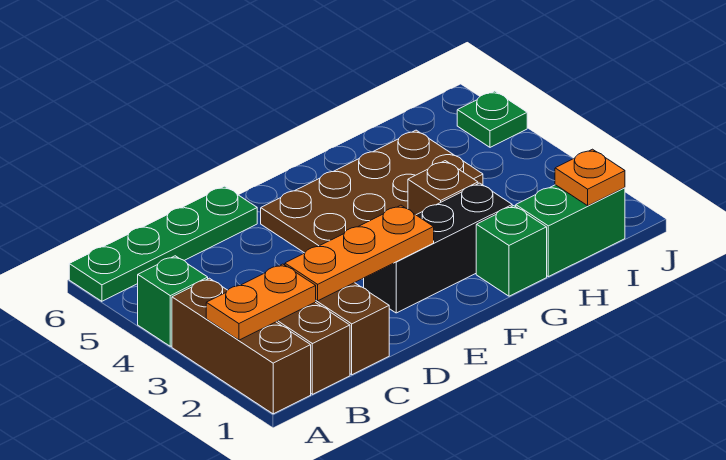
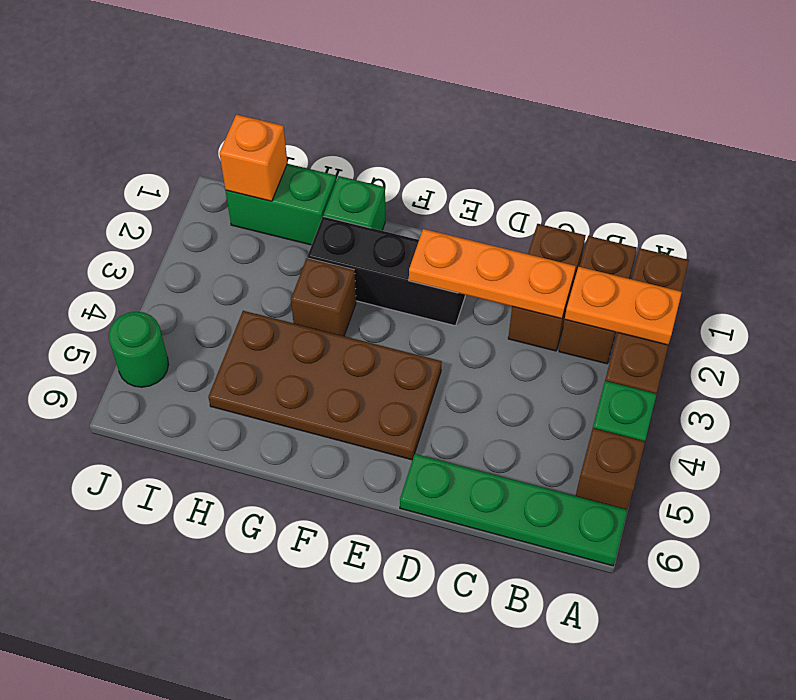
none -> brown brick A5 level 1
orange plate I1 level 2 -> orange brick I1 level 2
green plate J5 level 1 -> green round brick J5 level 1

